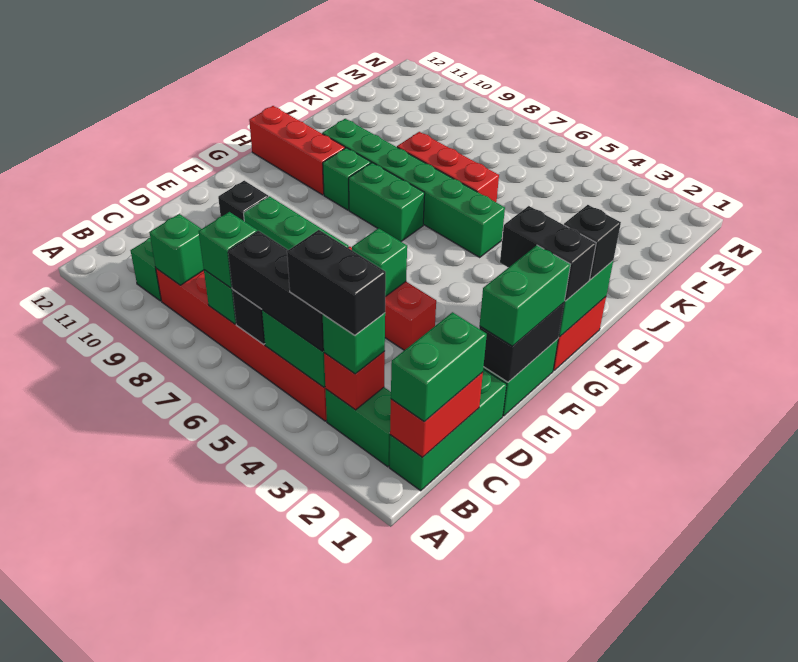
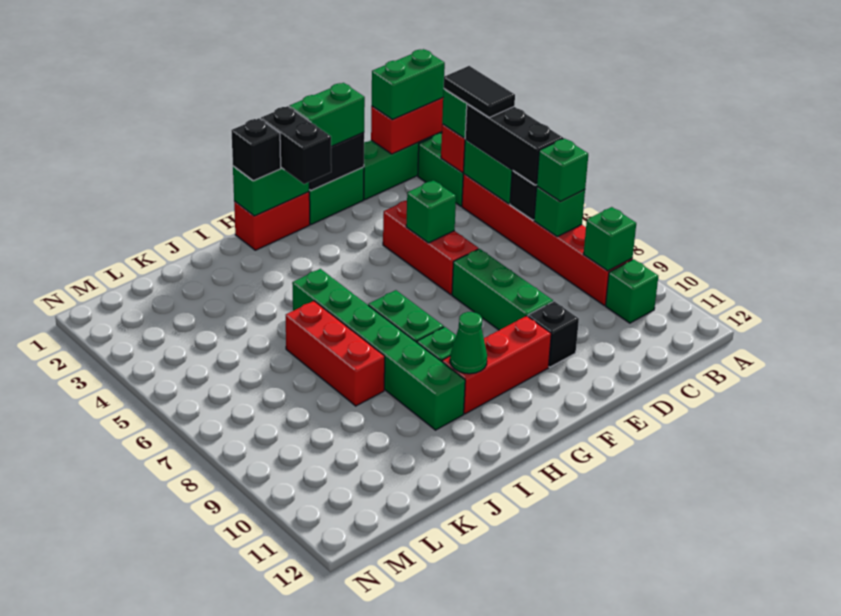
black brick B3:B4 level 4 -> black tile B3:B4 level 4
red brick H10:H12 level 1 -> red brick F10:H10 level 1
none -> green cone H10 level 2

